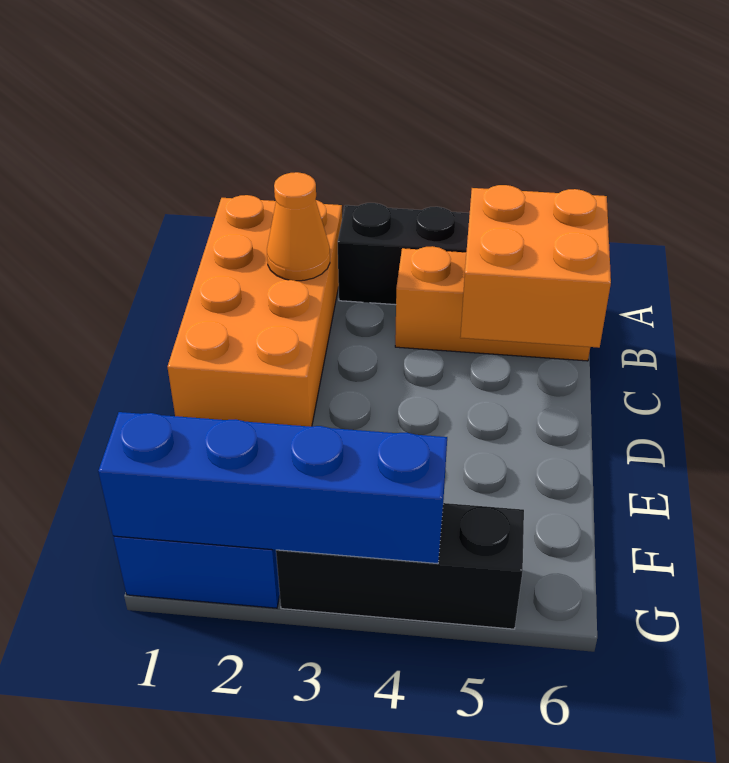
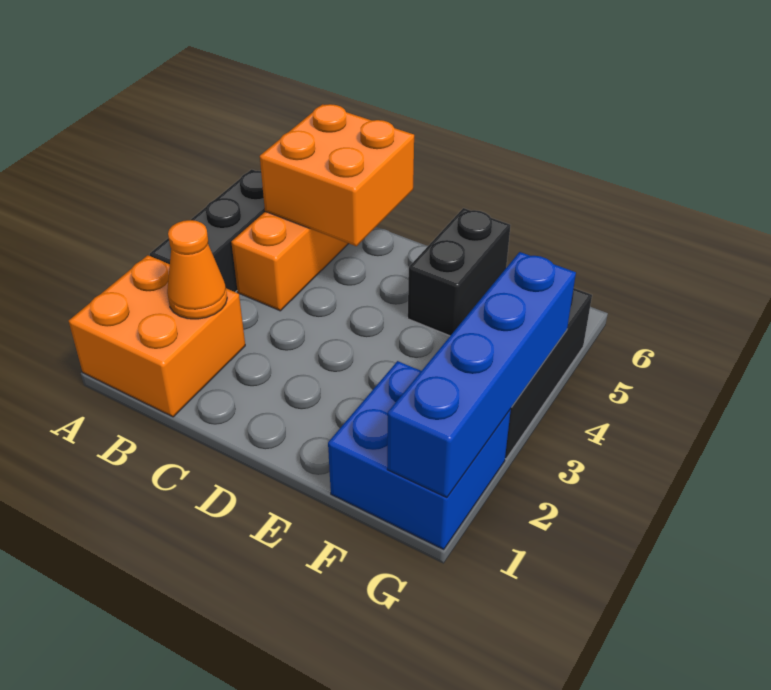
orange brick A1:D2 level 1 -> orange brick A1:B2 level 1
none -> black brick E5:E6 level 1

